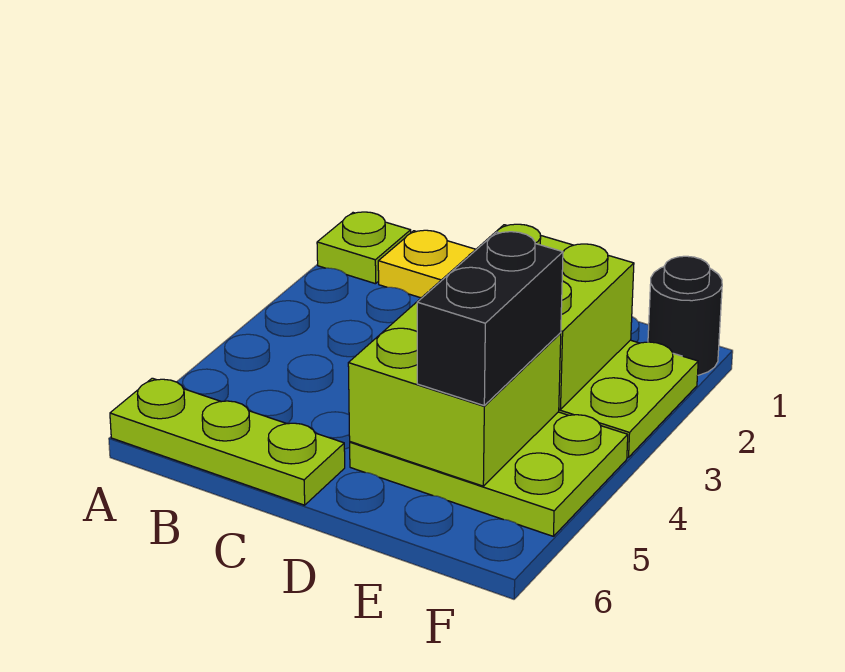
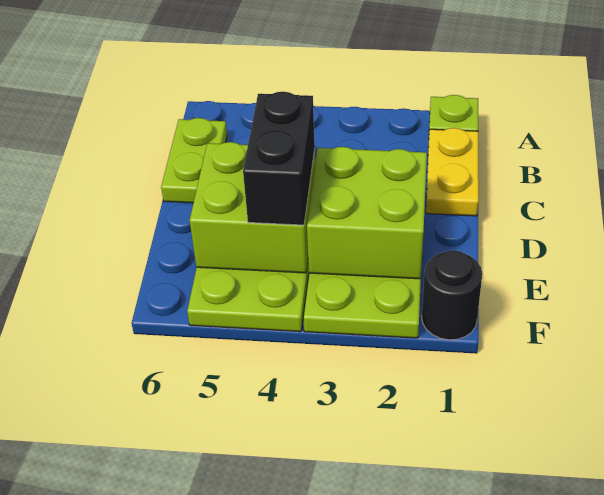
lime plate A6:C6 level 1 -> lime plate B6:C6 level 1
black brick E4:E5 level 3 -> black brick D4:E4 level 3

